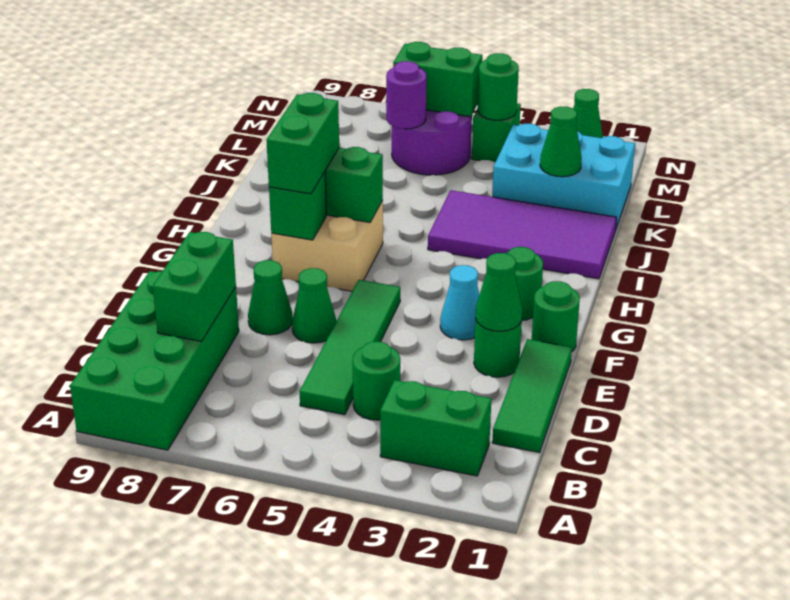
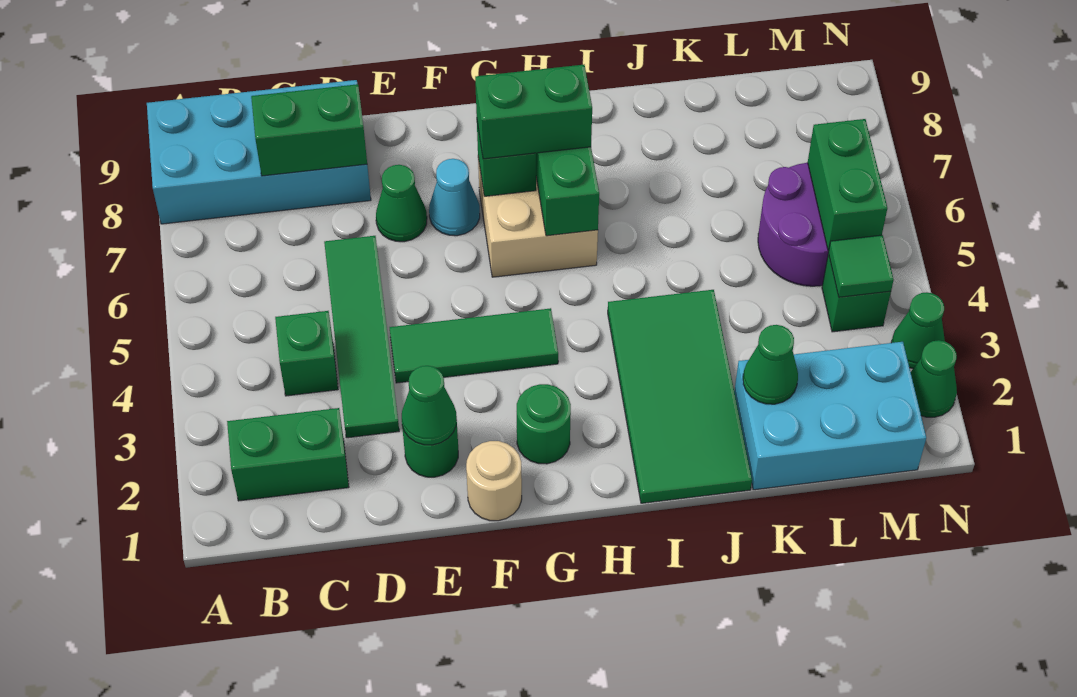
green brick A8:D9 level 1 -> cyan brick A8:D9 level 1
green brick B2:B3 level 1 -> green brick B2:C2 level 1
green tile C1:E1 level 1 -> green tile E4:G4 level 1
green round brick C4 level 1 -> green brick C4 level 1
green tile C5:F5 level 1 -> green tile D3:D6 level 1
green cone E6 level 1 -> green cone N3 level 1
green round brick F1 level 1 -> tan round brick F1 level 1
cyan cone F3 level 1 -> cyan cone F7 level 1
purple tile I1:J4 level 1 -> green tile I1:J4 level 1
cyan brick K1:L3 level 1 -> cyan brick K1:M2 level 1
purple round brick L6 level 2 -> none
green round brick M4 level 2 -> green tile M4 level 2

